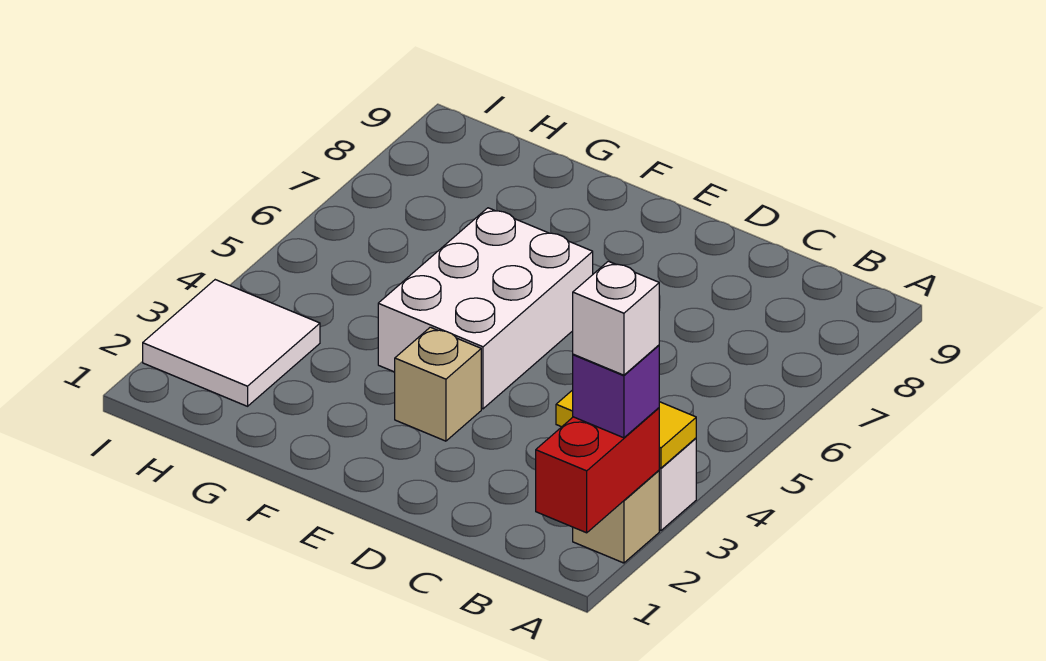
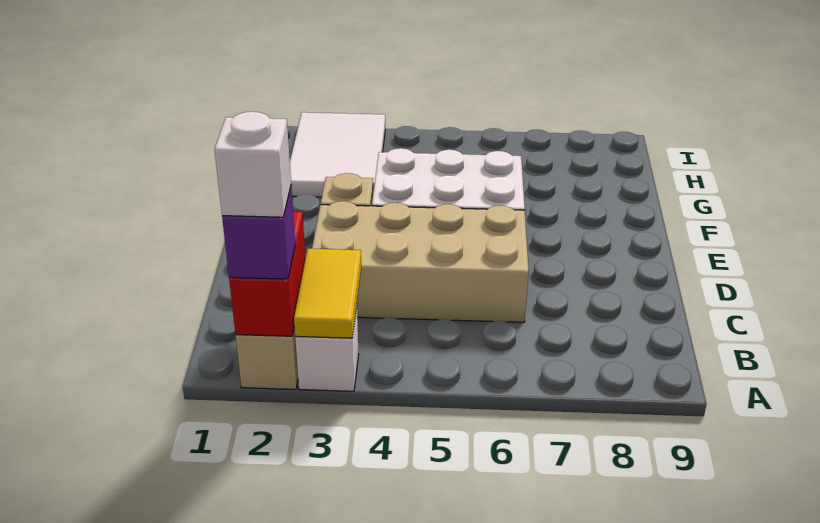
red brick A1:A2 level 2 -> red brick A2:B2 level 2
none -> tan brick C3:D6 level 1
white tile H2:I3 level 1 -> white tile G2:I3 level 1

